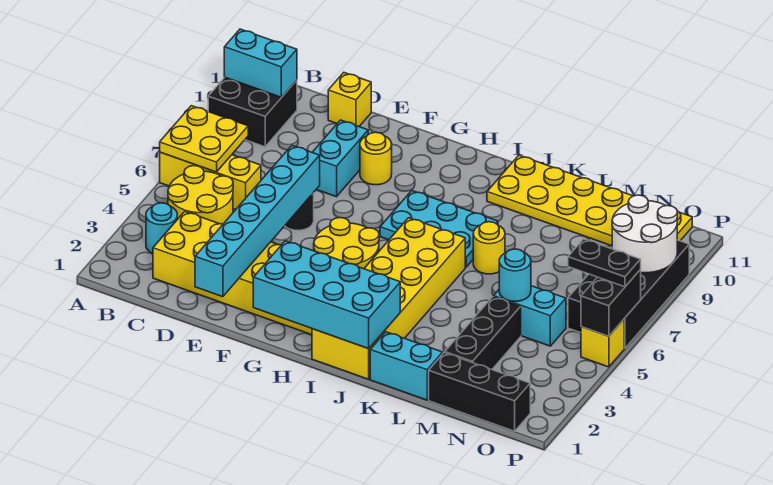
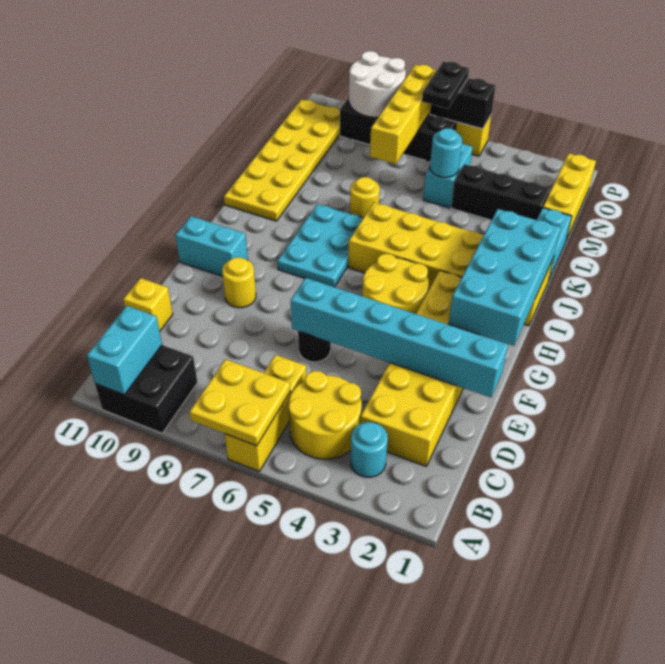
cyan brick E8:E9 level 1 -> cyan brick G10:G11 level 1
black brick M1:O1 level 1 -> yellow brick M1:O1 level 1
none -> yellow brick M7:P7 level 2

